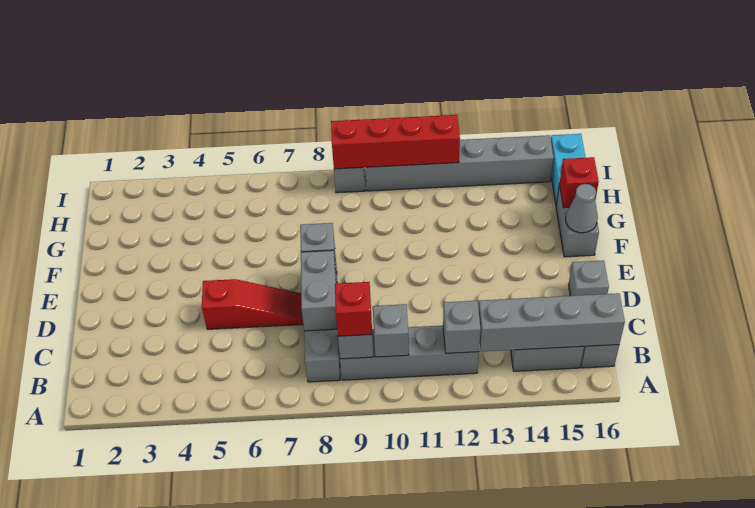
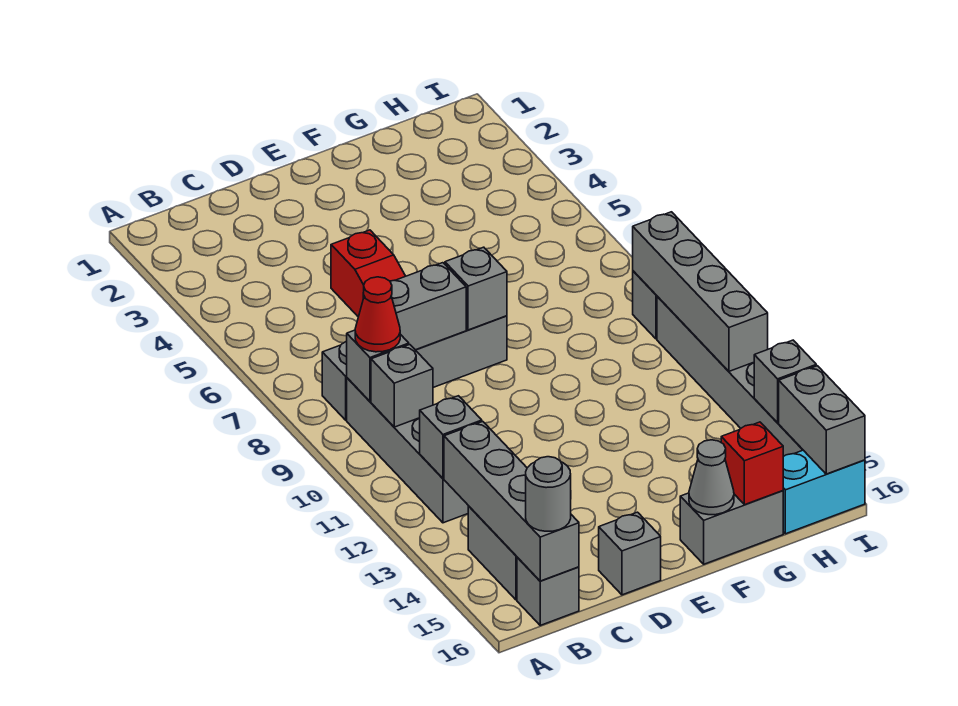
red brick B9 level 3 -> red cone B9 level 3
none -> grey round brick B16 level 3
red brick I9:I12 level 2 -> grey brick I9:I12 level 2
none -> grey brick I14 level 2
none -> grey brick I15:I16 level 2

